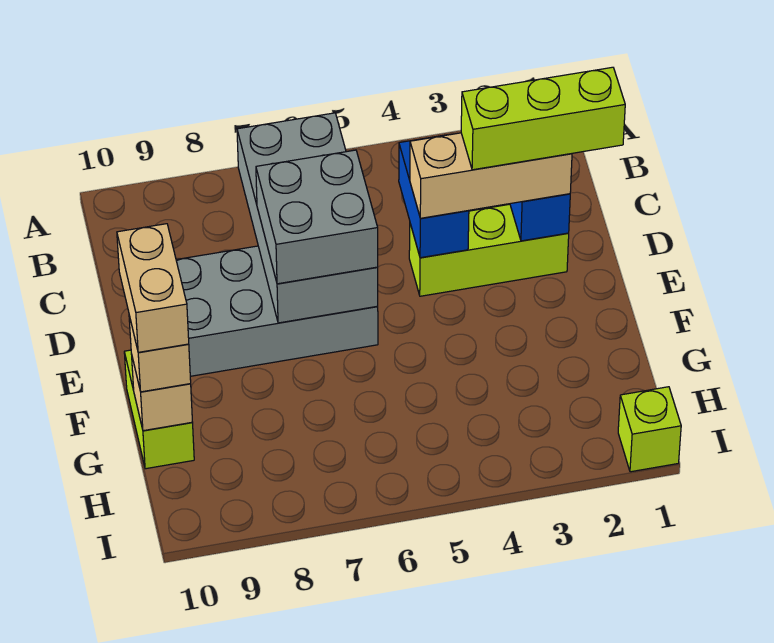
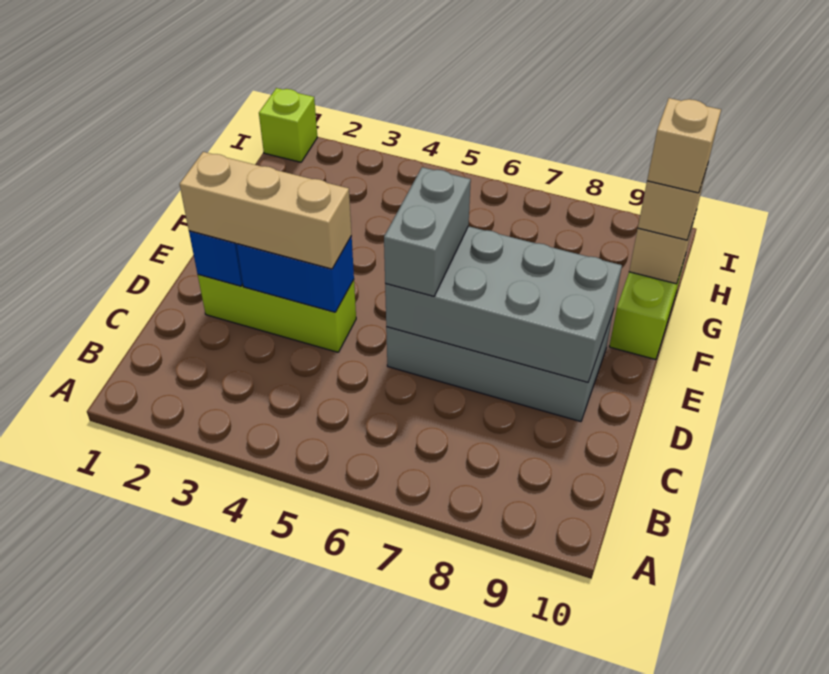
grey brick B6:E7 level 2 -> grey brick D6:E9 level 2
blue brick C4:D4 level 2 -> blue brick D3:D4 level 2
lime brick D1:D3 level 4 -> none
grey brick D6:E7 level 3 -> grey brick D6:E6 level 3
tan brick F10:G10 level 4 -> tan brick G10 level 4

